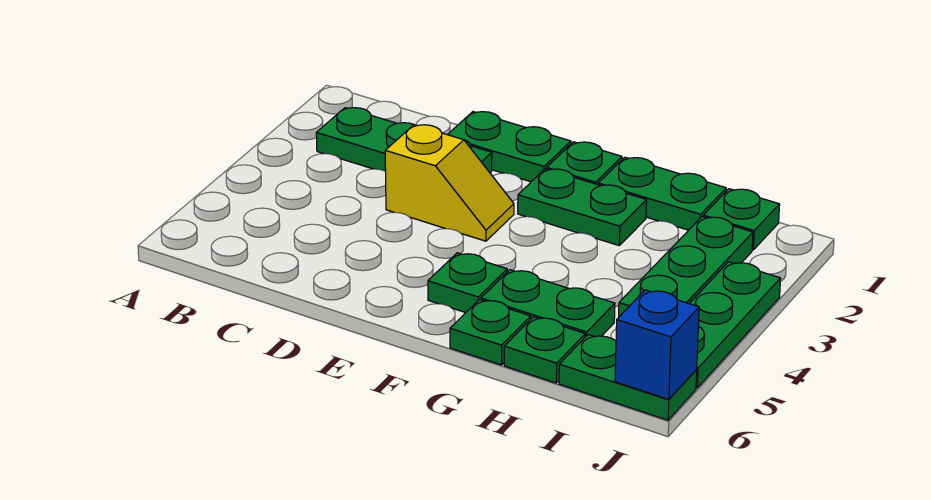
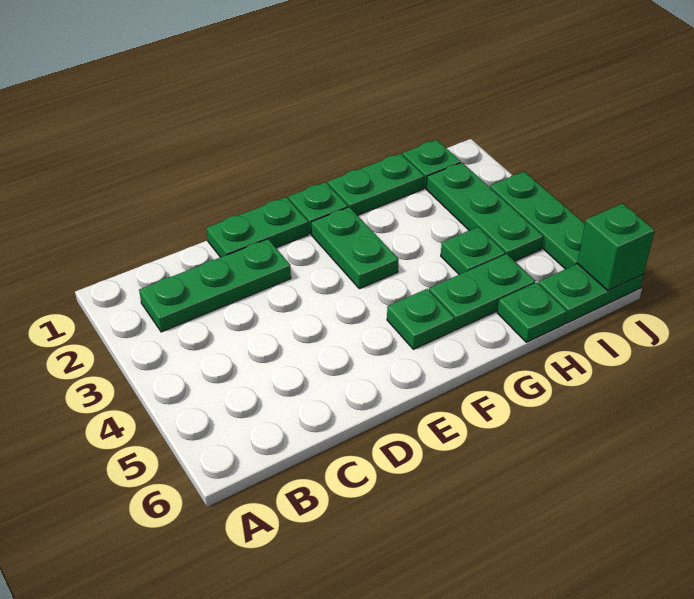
yellow slope D3:E3 level 1 top D -> none
green plate F2:G2 level 1 -> green plate F2:F3 level 1
green plate G6 level 1 -> green plate H4 level 1
blue brick J6 level 2 -> green brick J6 level 2

